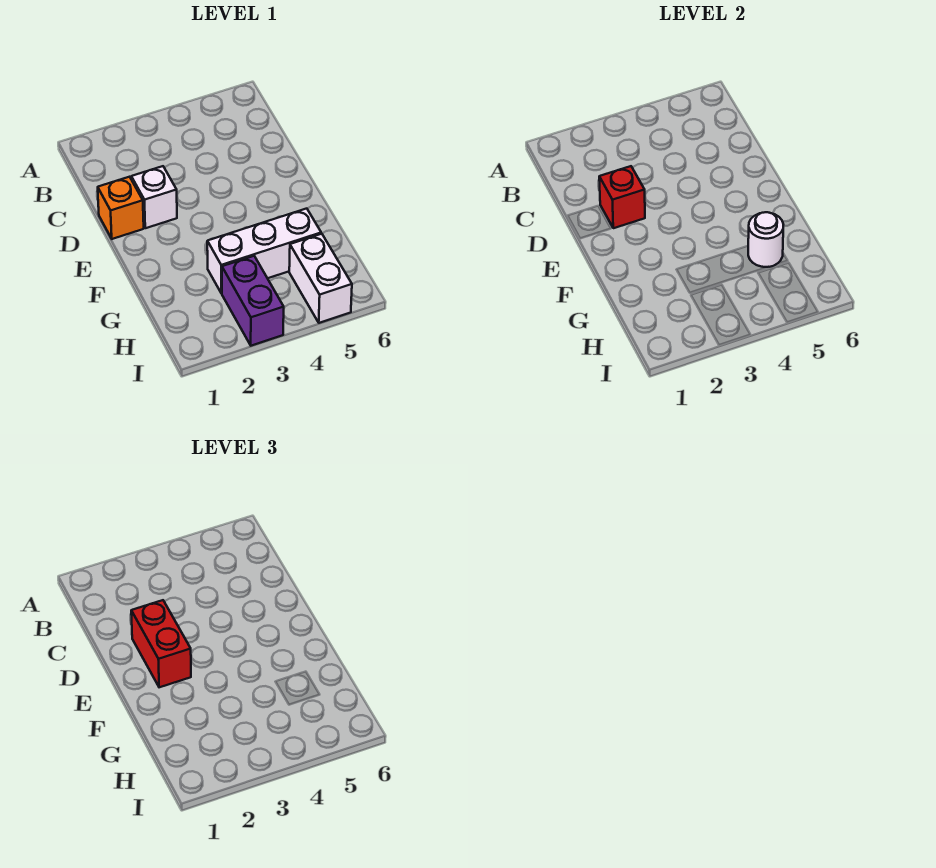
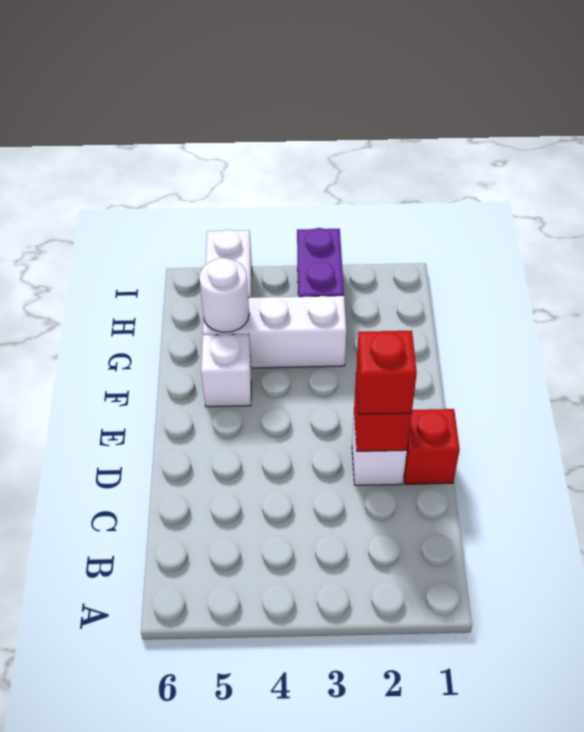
orange brick D1 level 1 -> red brick D1 level 1
red brick D2:E2 level 3 -> red brick D2 level 3
none -> white brick F5 level 1

